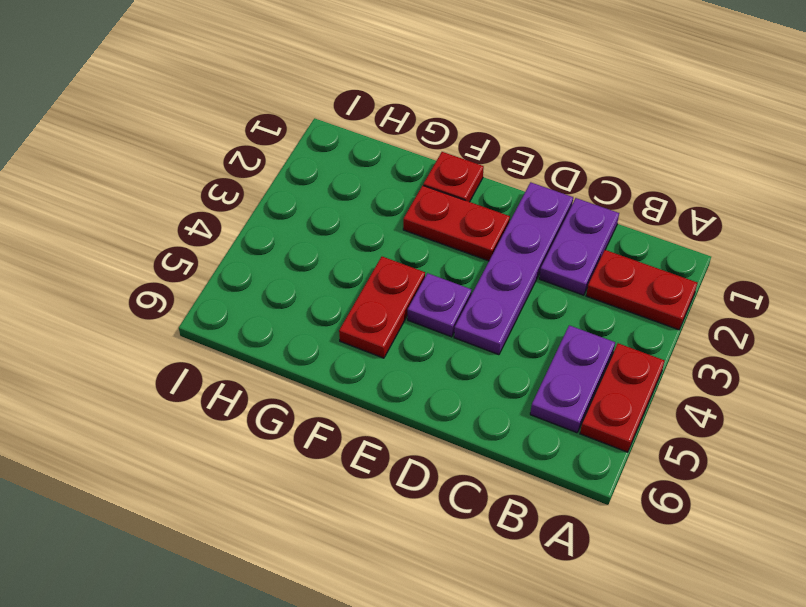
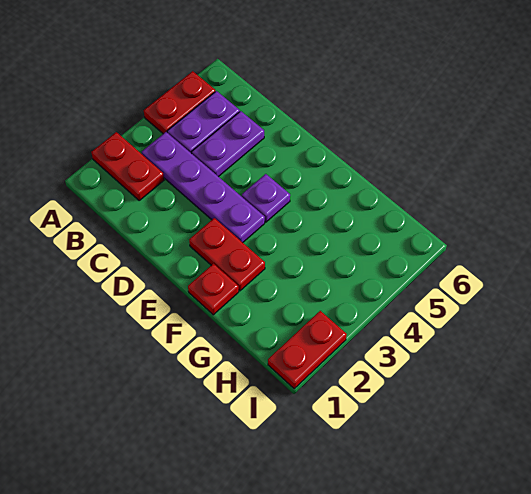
purple plate C1:C2 level 1 -> purple plate C4:C5 level 1
purple plate D1:D4 level 1 -> purple plate B3:E3 level 1
red plate F4:F5 level 1 -> red plate I1:I2 level 1

